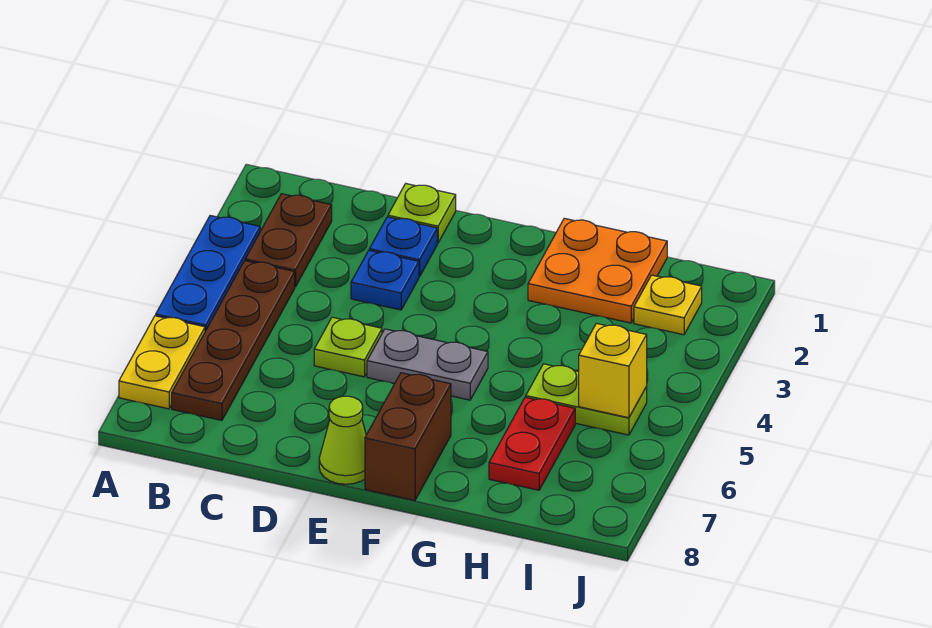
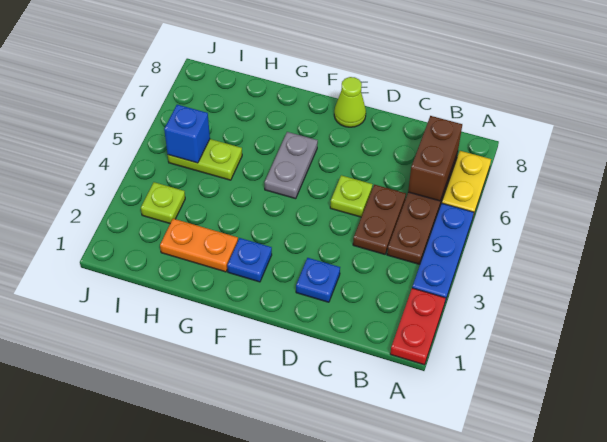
brown plate B2:B3 level 1 -> brown plate C4:C5 level 1
lime plate D1 level 1 -> lime plate I3 level 1
blue plate D3 level 1 -> blue plate F2 level 1
grey plate E5:F5 level 1 -> grey plate F5:F6 level 1
brown brick F7:F8 level 1 -> brown brick B6:B7 level 2
orange plate G1:H2 level 1 -> orange plate G2:H2 level 1
red plate H6:H7 level 1 -> red plate A1:A2 level 1
yellow plate I2 level 1 -> none
yellow brick I5 level 2 -> blue brick I5 level 2

